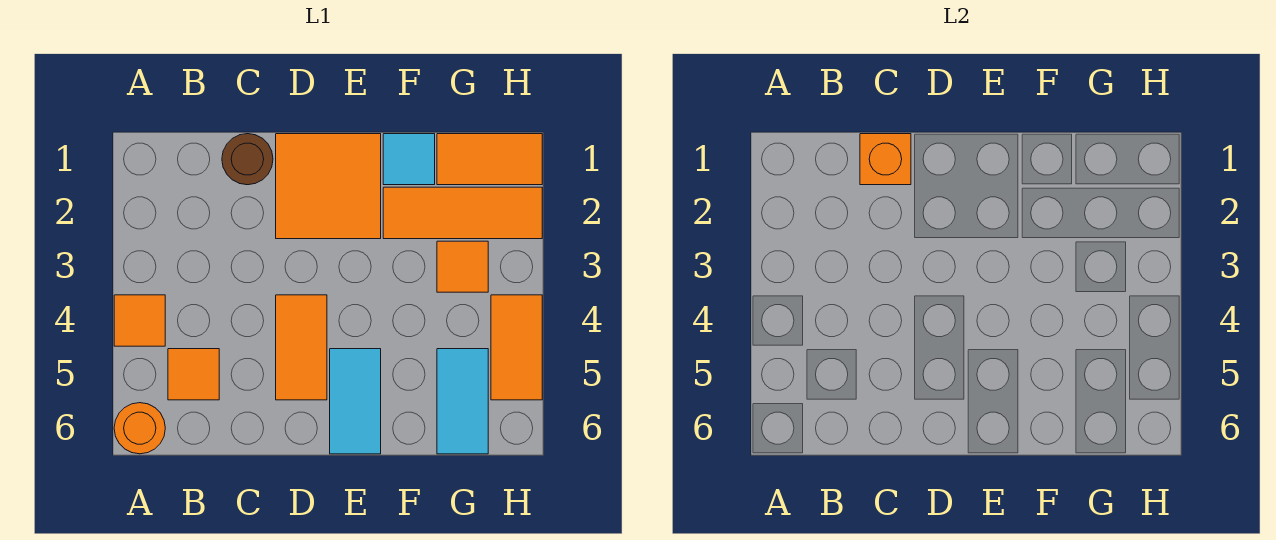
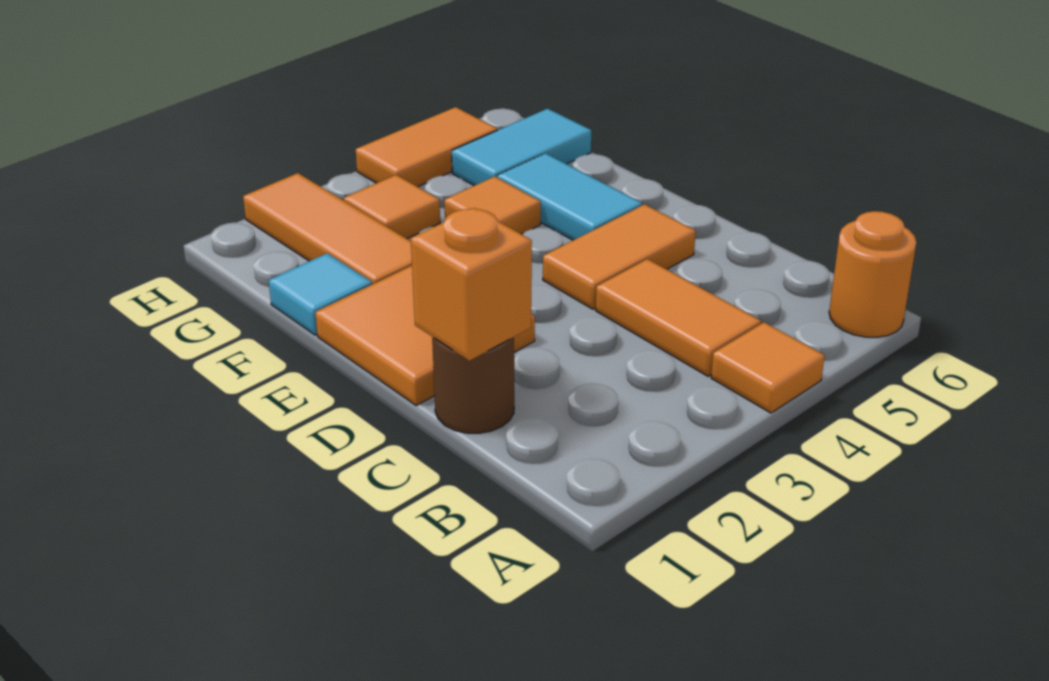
orange tile B5 level 1 -> orange tile F4 level 1
cyan tile E5:E6 level 1 -> cyan tile E5:F5 level 1
orange tile G1:H1 level 1 -> orange tile B4:C4 level 1

